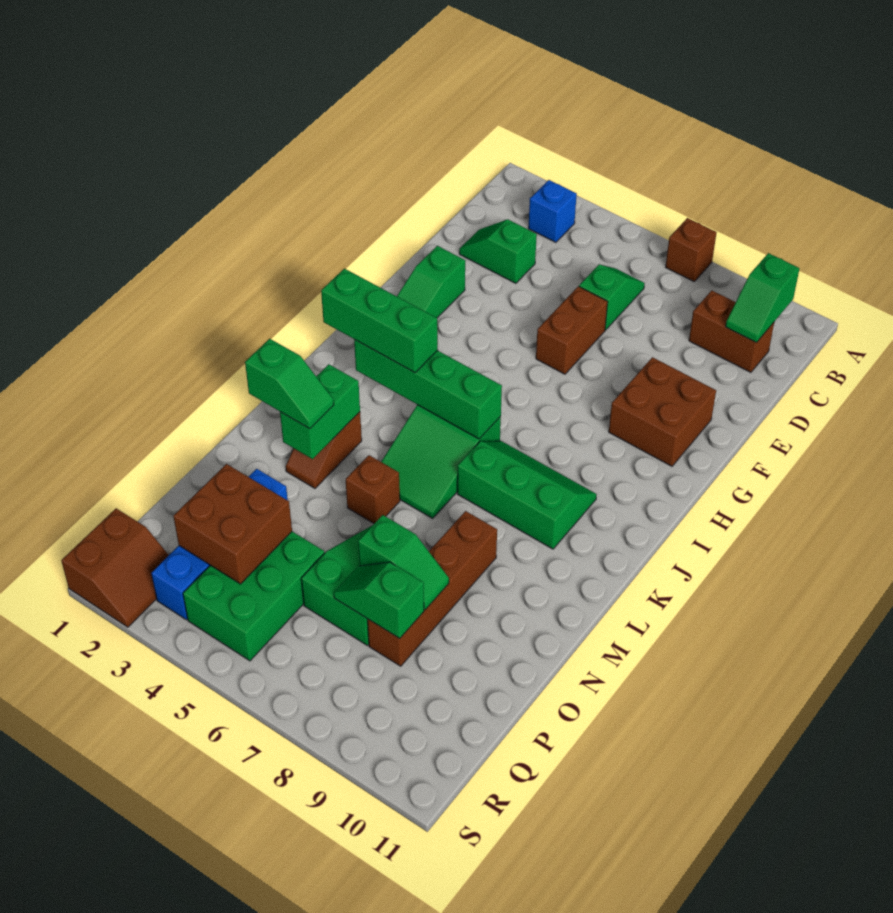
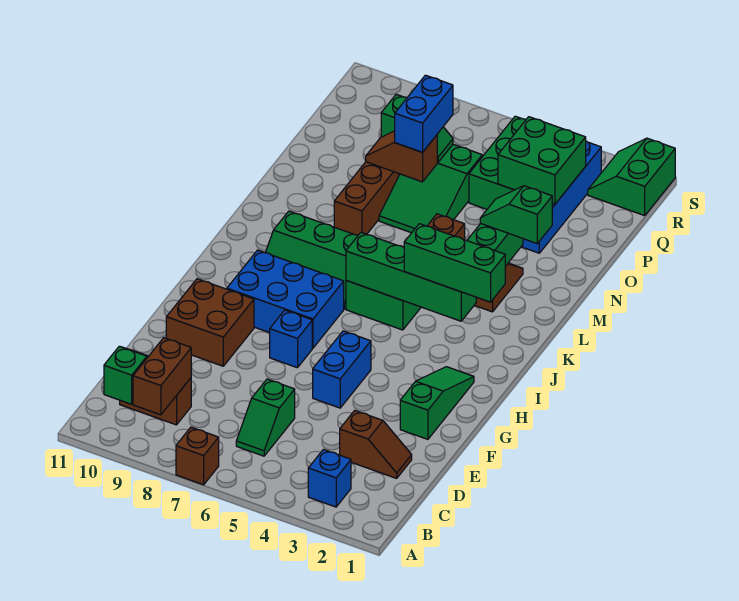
green slope D2:D3 level 1 top 3 -> brown slope D2:D3 level 1 top 3
brown brick E6:F6 level 1 -> brown brick B9:C9 level 2
none -> blue brick F5:G5 level 1
none -> blue brick G7 level 1
none -> blue brick H7:I9 level 1
green slope O7:O8 level 2 top 7 -> brown slope O7:O8 level 2 top 7
none -> blue brick O7:P7 level 3
brown brick P3:Q4 level 2 -> green brick P3:Q4 level 2
brown slope R1:S2 level 1 top 1 -> green slope R1:S2 level 1 top 1

